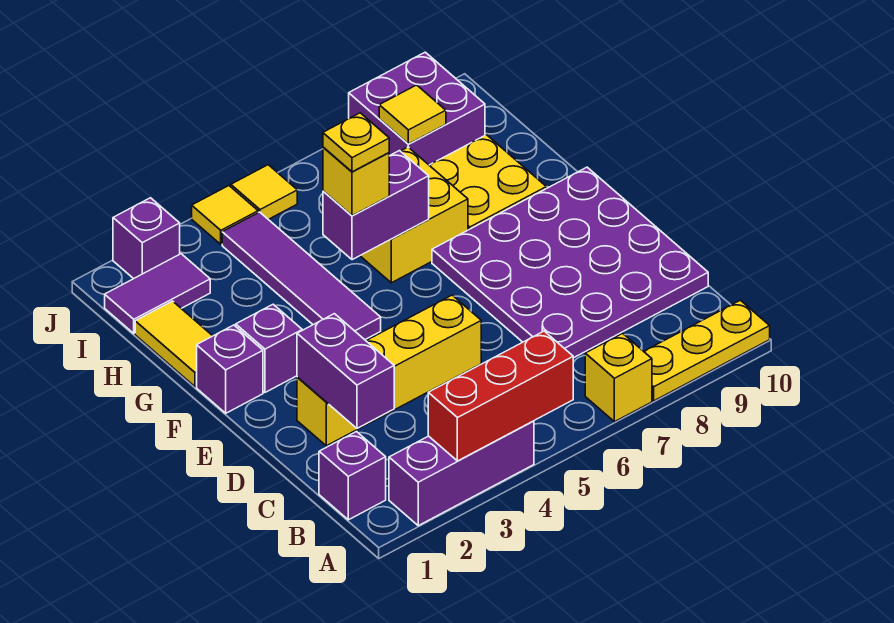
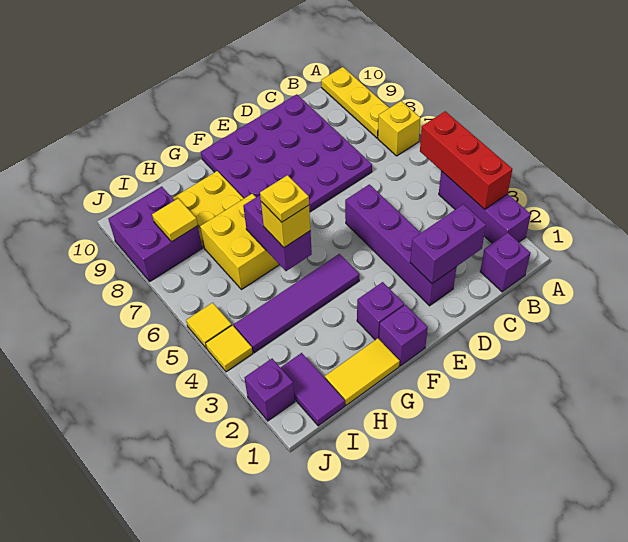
yellow brick D2:D5 level 1 -> purple brick D2:D5 level 1

